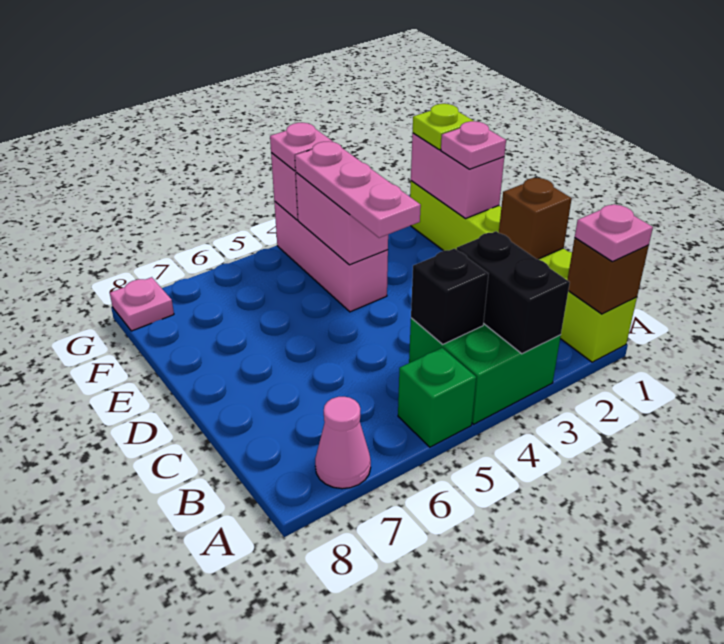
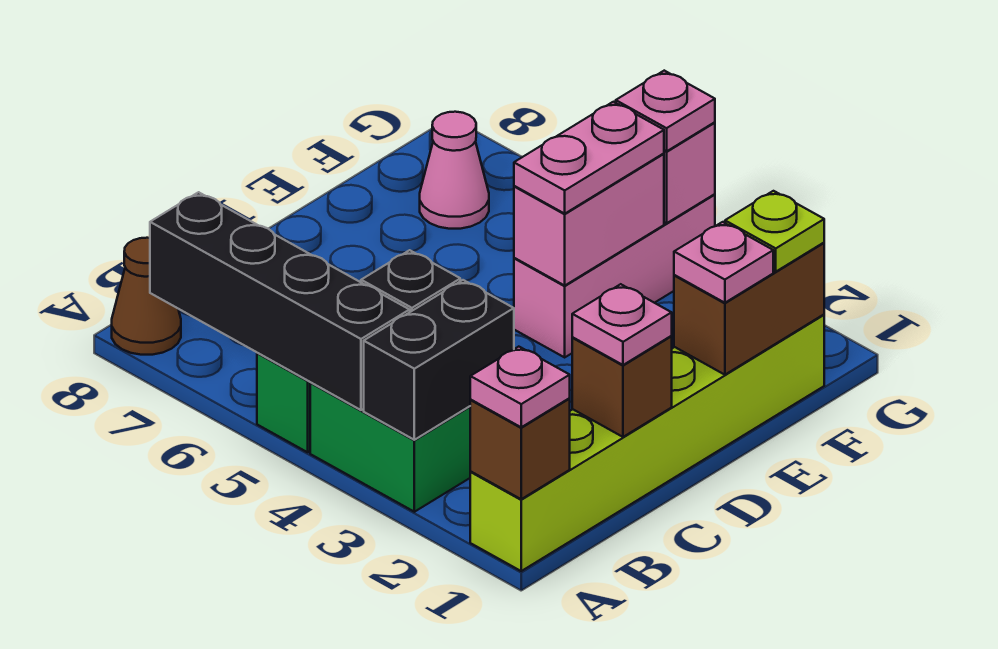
none -> black brick A4:A7 level 2
pink cone A7 level 1 -> pink cone F7 level 1
none -> brown cone A8 level 1
pink plate D4:F4 level 3 -> pink plate E4:F4 level 3
pink brick E1:F1 level 2 -> brown brick E1:F1 level 2
pink plate G8 level 1 -> pink plate C1 level 3

